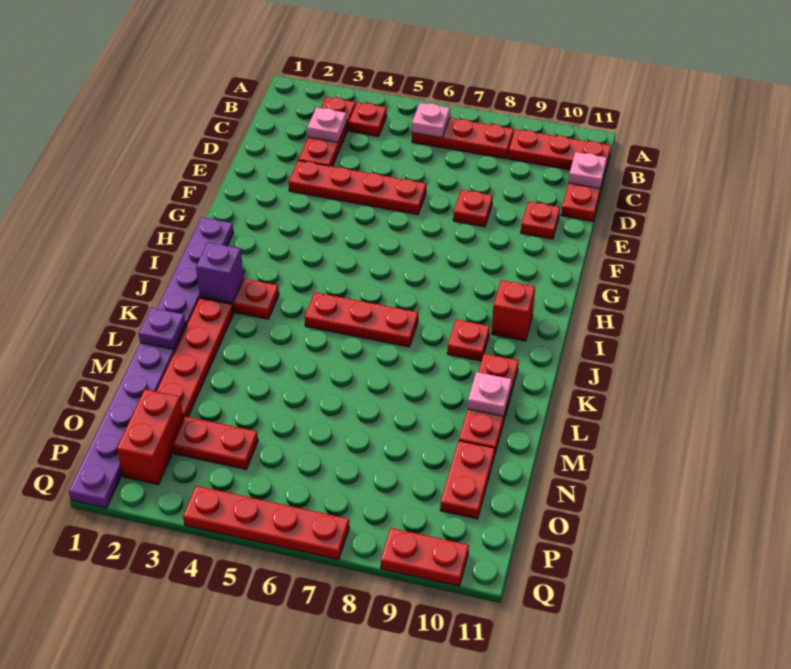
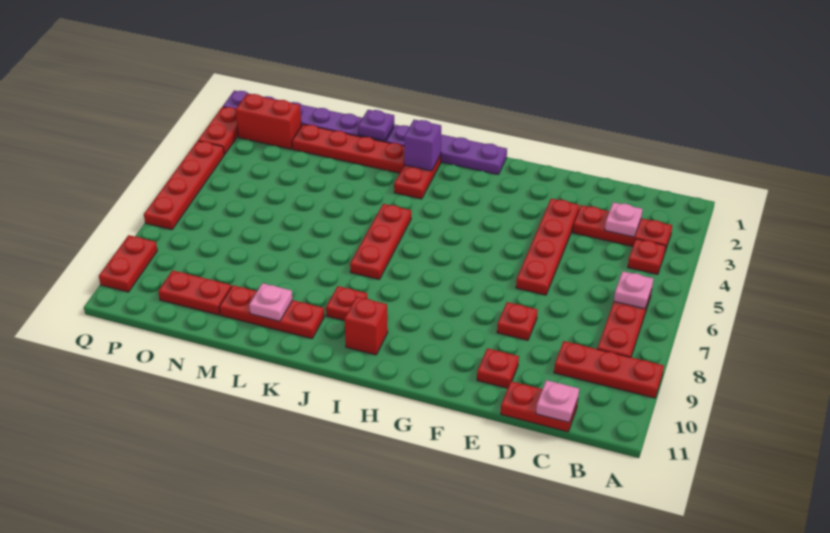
red plate B9:B11 level 1 -> red plate A9:C9 level 1
red plate O3:O4 level 1 -> red plate Q2:Q3 level 1

